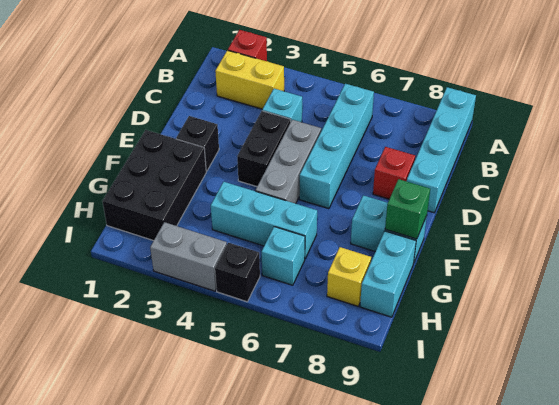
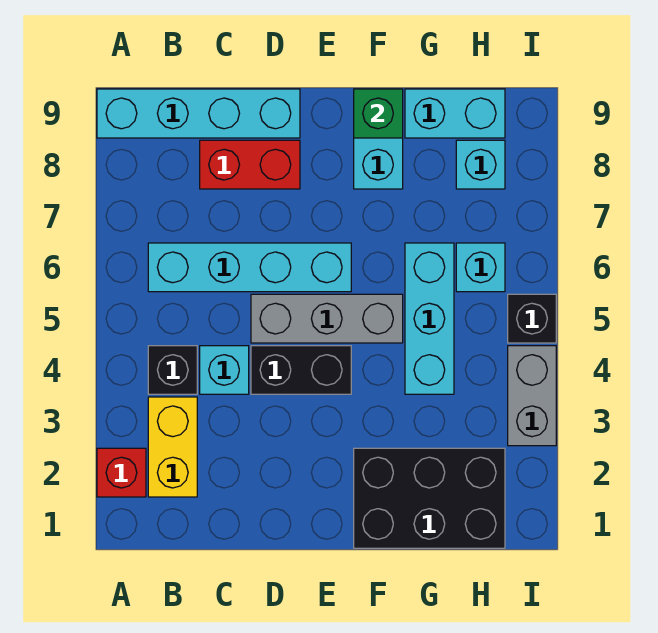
red brick D8 level 1 -> red brick C8:D8 level 1
black brick E2 level 1 -> black brick B4 level 1
yellow brick H8 level 1 -> cyan brick H8 level 1

